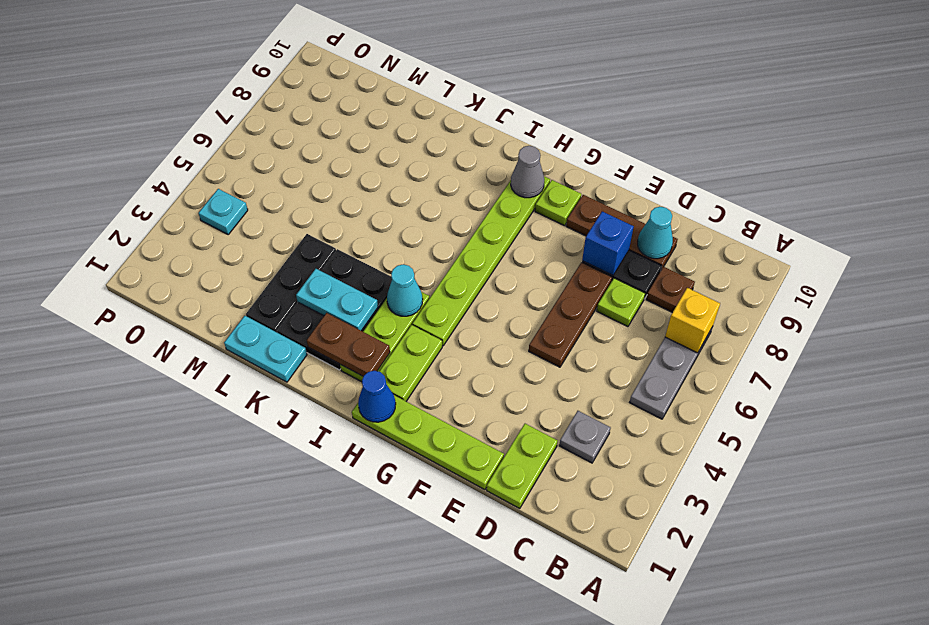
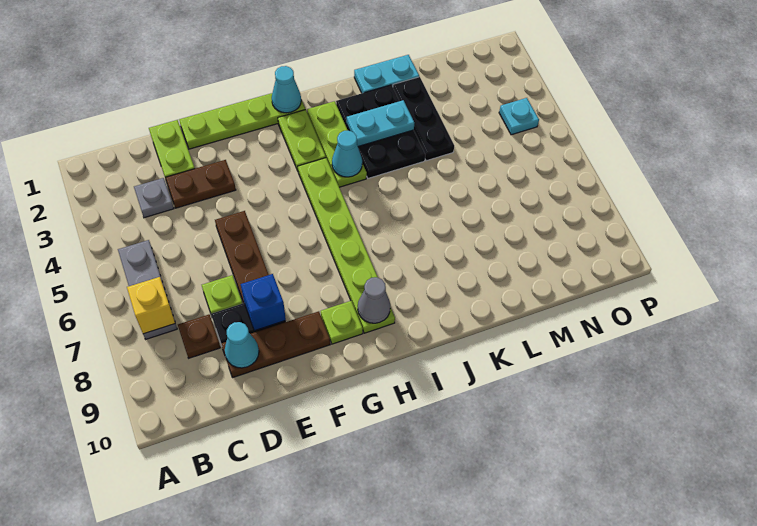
blue cone H1 level 2 -> cyan cone H1 level 2
brown plate I2:J2 level 2 -> brown plate D3:E3 level 1

